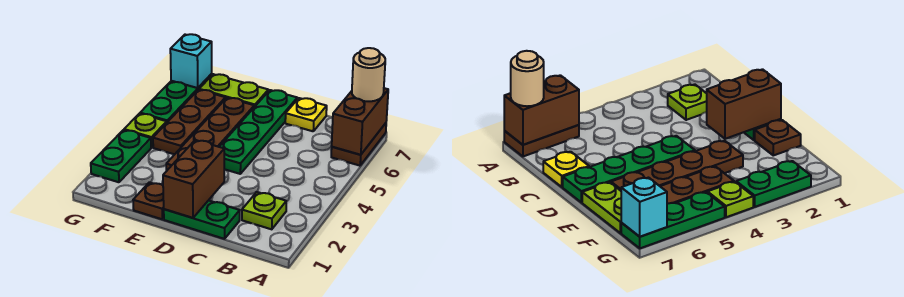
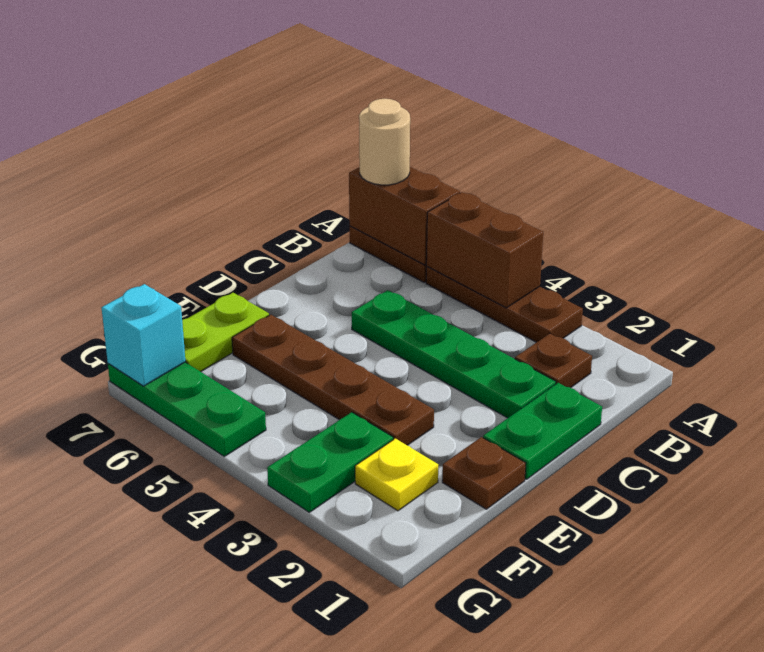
lime plate B2 level 1 -> brown plate B2 level 1
yellow plate C7 level 1 -> yellow plate F2 level 1
brown brick D1:D2 level 2 -> brown brick A4:A5 level 2
green plate D4:D7 level 1 -> green plate C2:C5 level 1
brown plate F4:F6 level 1 -> brown plate A3:A5 level 1
green plate G2:G3 level 1 -> green plate F3:G3 level 1
lime plate G4 level 1 -> none

